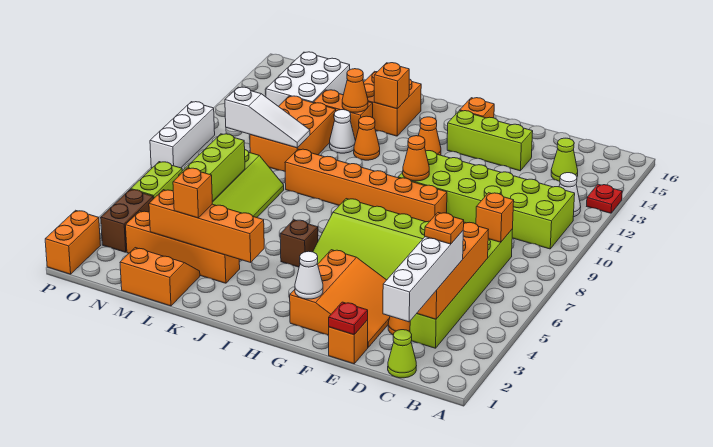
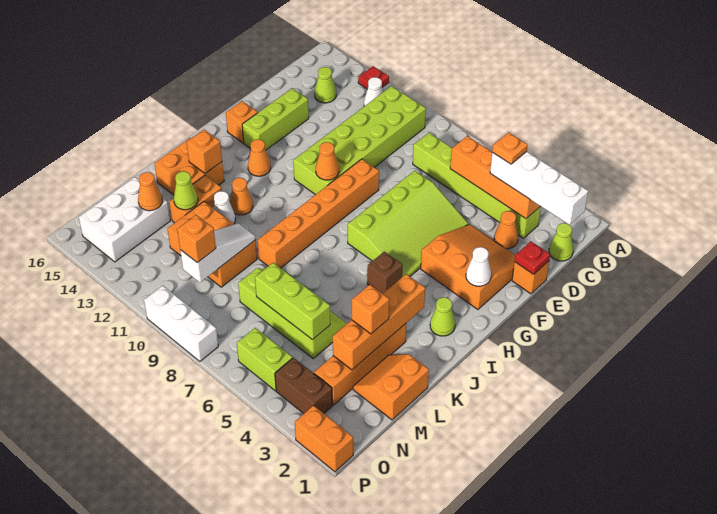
orange brick C8 level 2 -> orange brick N10 level 3
none -> lime cone I2 level 1
orange cone K13 level 2 -> orange cone M14 level 2
none -> lime cone L13 level 2
white brick M13:N15 level 1 -> white brick M14:O15 level 1

